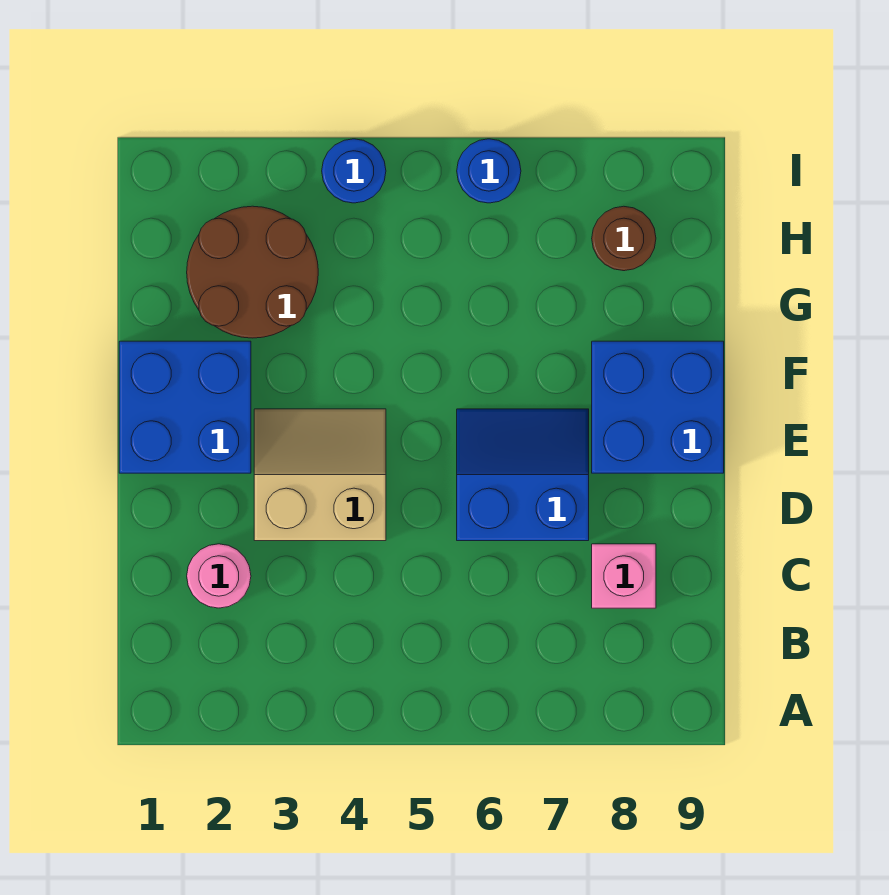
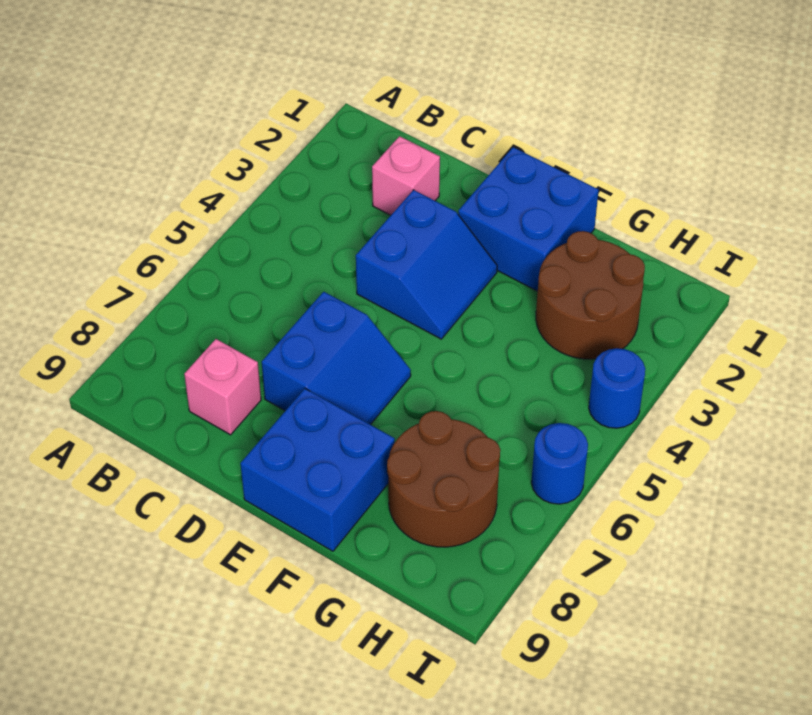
pink round brick C2 level 1 -> pink brick C2 level 1
tan slope D3:E4 level 1 top D -> blue slope D3:E4 level 1 top D
brown round brick H8 level 1 -> brown round brick G7:H8 level 1

